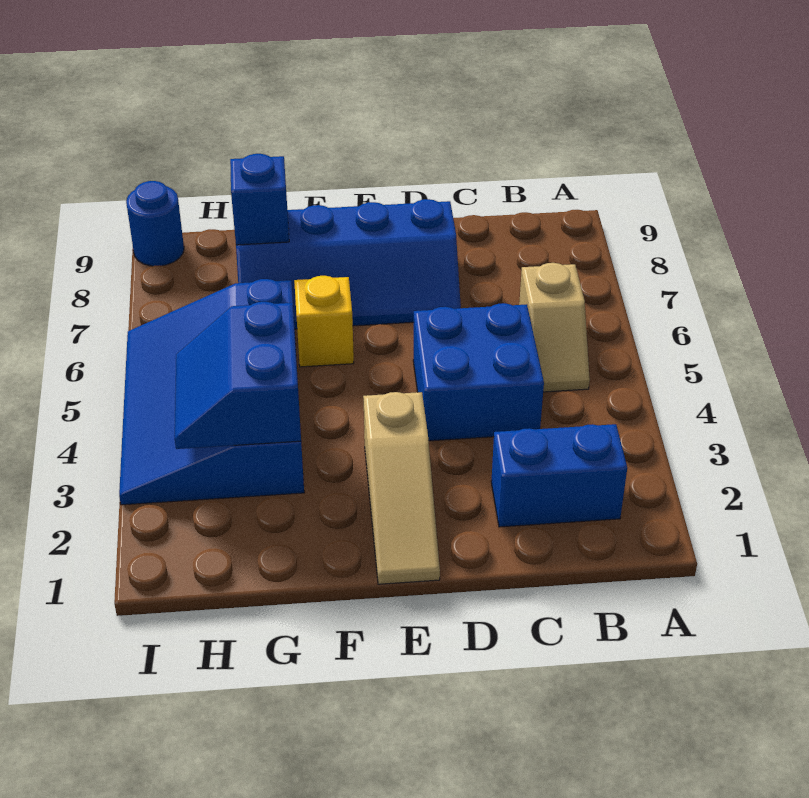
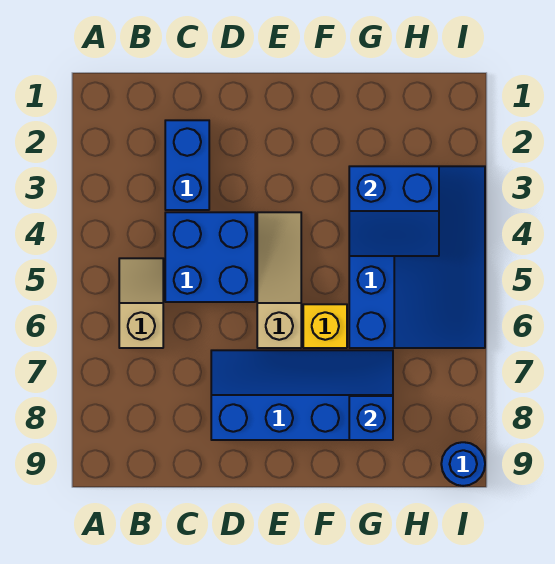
blue brick B2:C2 level 1 -> blue brick C2:C3 level 1
tan slope E1:E3 level 1 top 3 -> tan slope E4:E6 level 1 top 6
blue slope G3:H4 level 2 top G -> blue slope G3:H4 level 2 top 3

